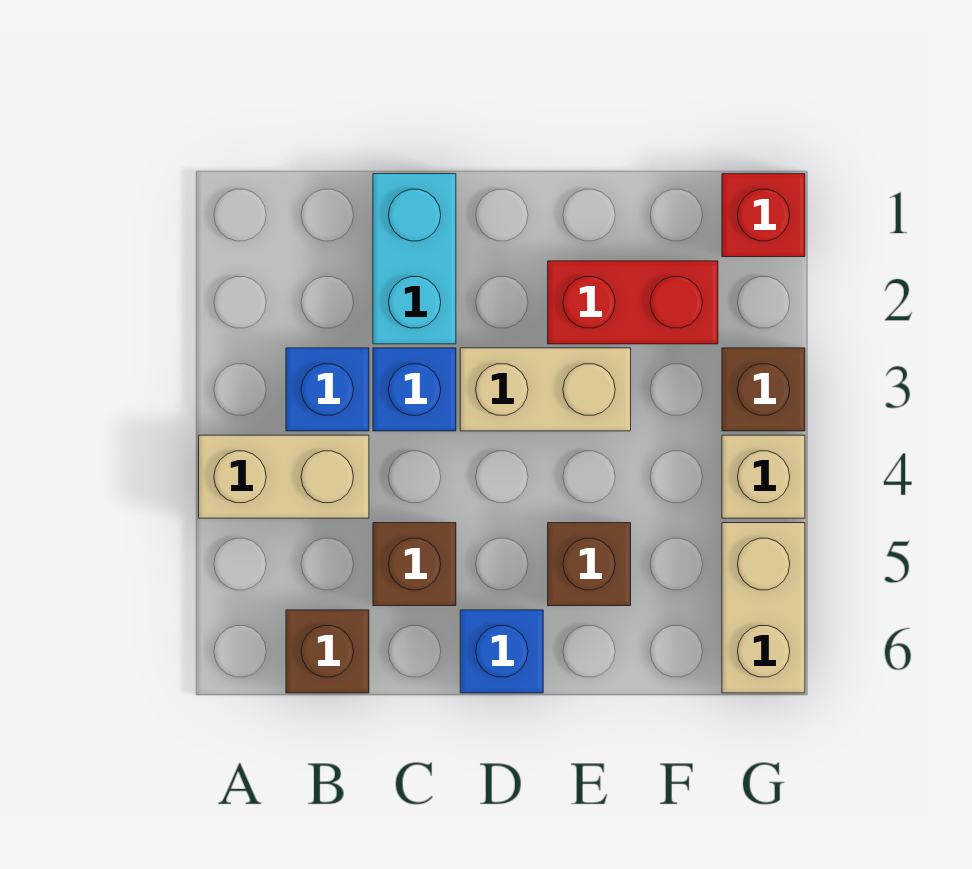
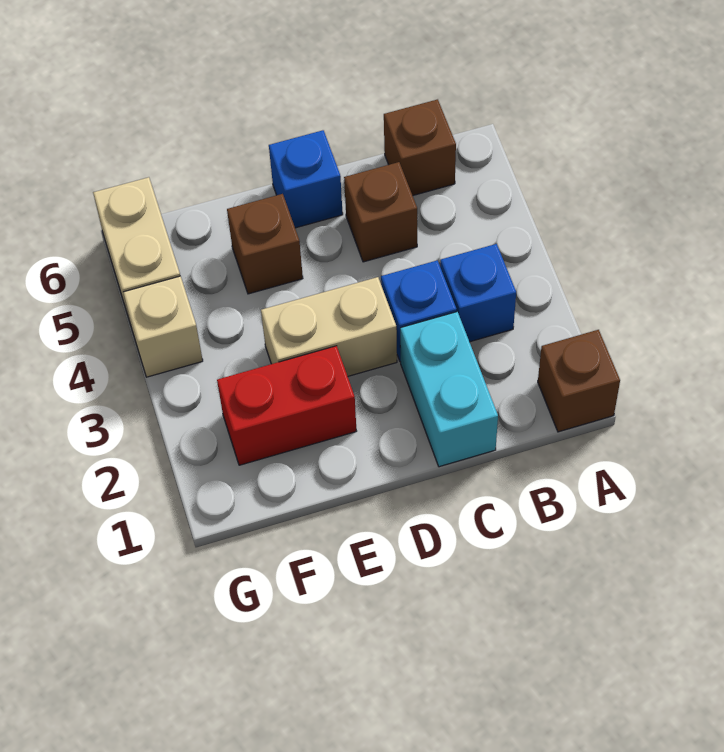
tan brick A4:B4 level 1 -> none
red brick G1 level 1 -> none
brown brick G3 level 1 -> brown brick A1 level 1

